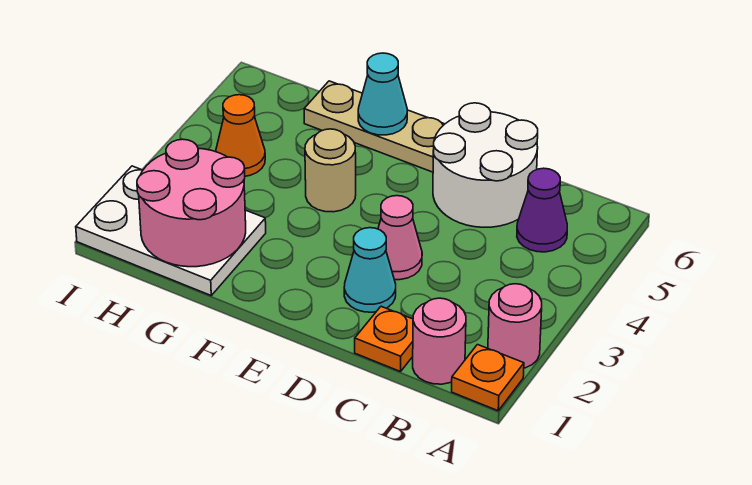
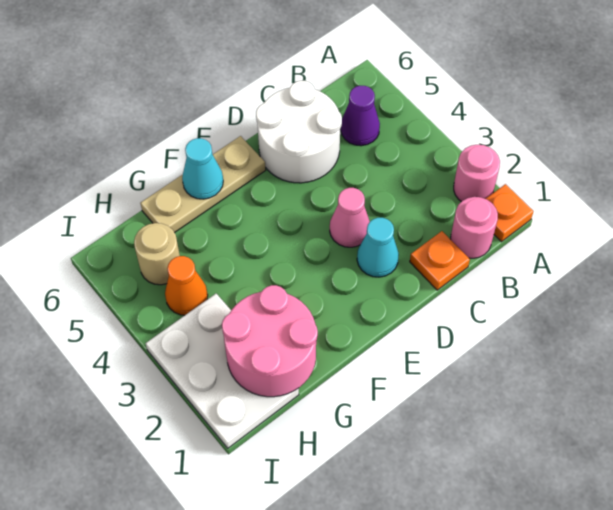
tan round brick F4 level 1 -> tan round brick H5 level 1
white plate G1:I2 level 1 -> white plate H1:I3 level 1

